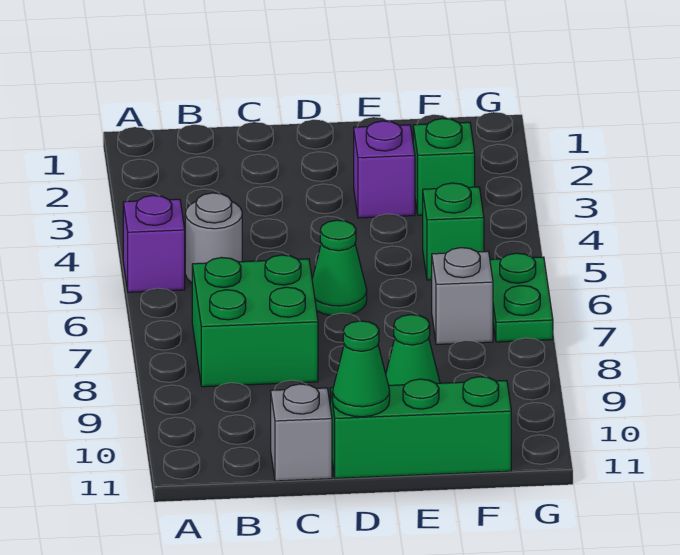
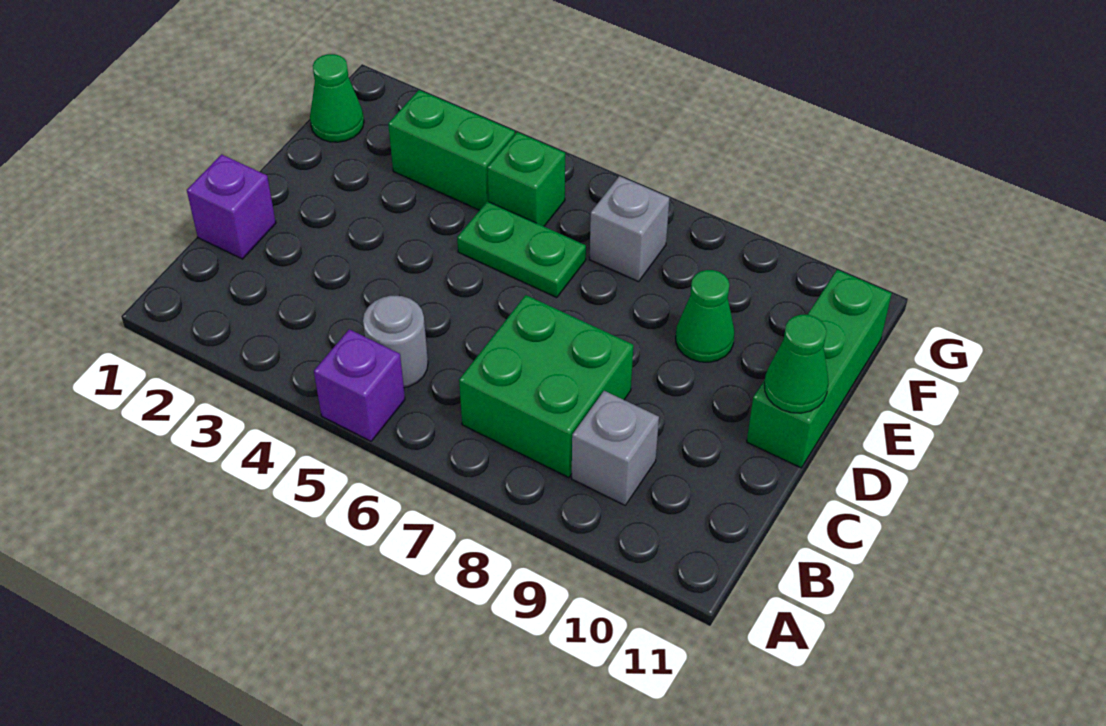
grey brick C11 level 1 -> grey brick B9 level 1
green cone D6 level 1 -> green cone F1 level 1
purple brick E3 level 1 -> purple brick C1 level 1
green brick F3 level 1 -> green brick F3:F4 level 1
green plate G6:G7 level 1 -> green plate E5:E6 level 1

